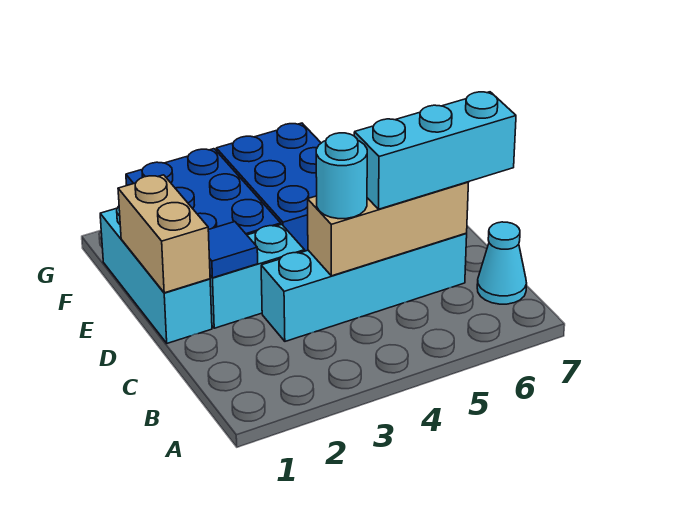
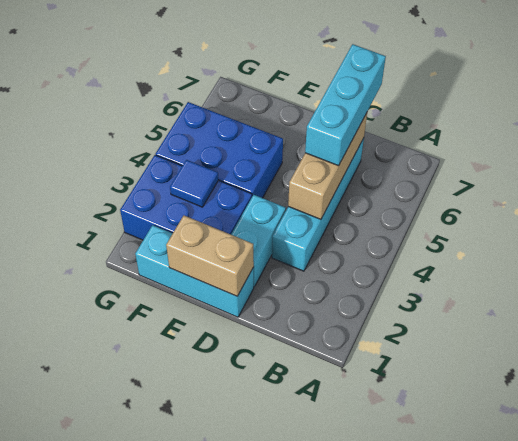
cyan cone B7 level 1 -> none
cyan round brick C4 level 3 -> none
blue tile D2 level 2 -> blue tile F3 level 2

